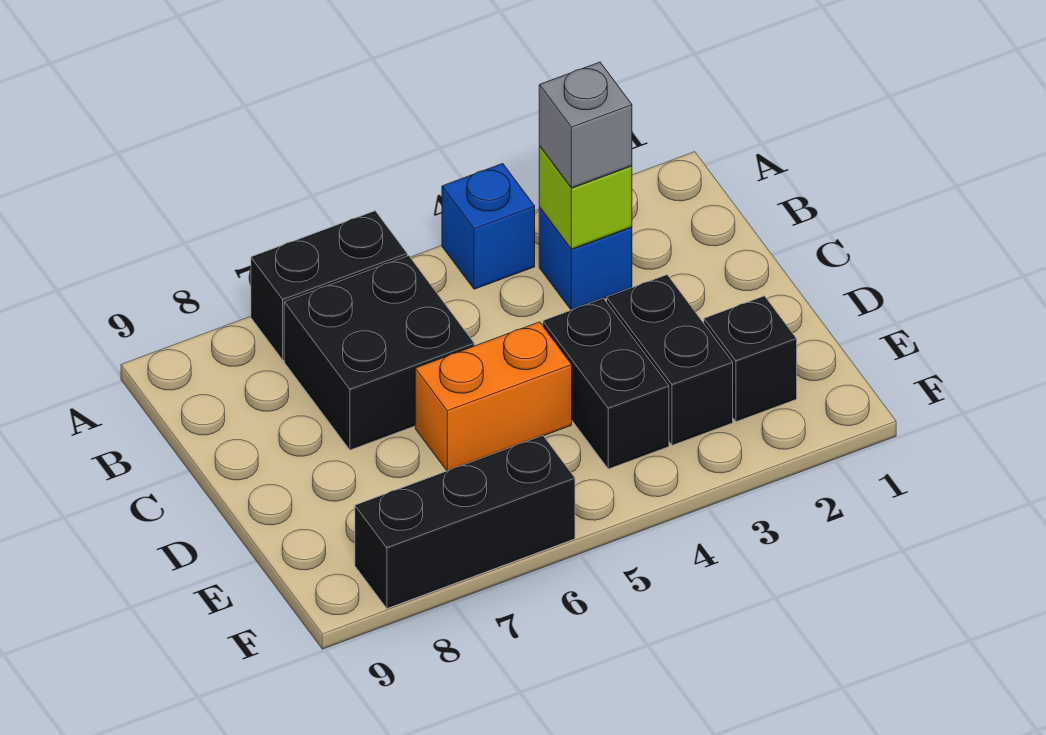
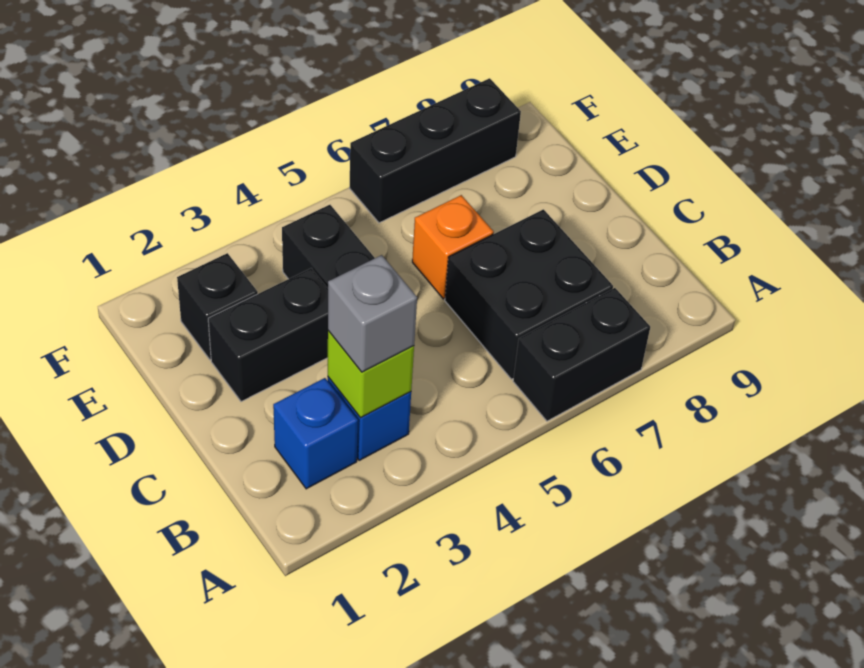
blue brick A4 level 1 -> blue brick B2 level 1
black brick D3:E3 level 1 -> black brick D2:D3 level 1
orange brick D5:D6 level 1 -> orange brick D6 level 1

